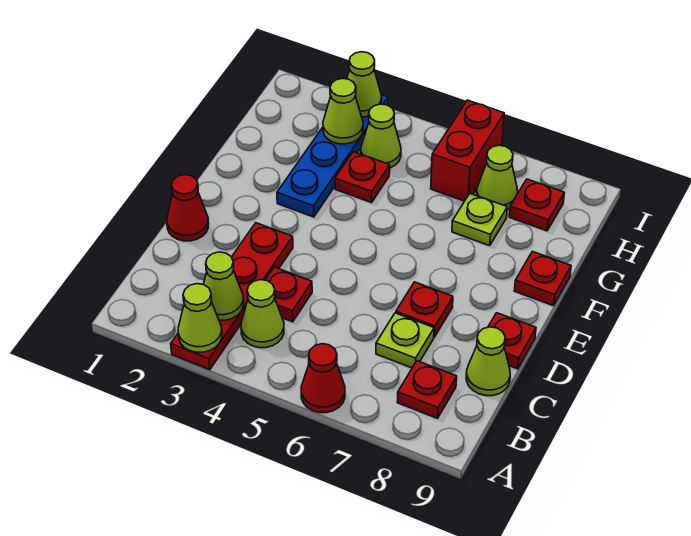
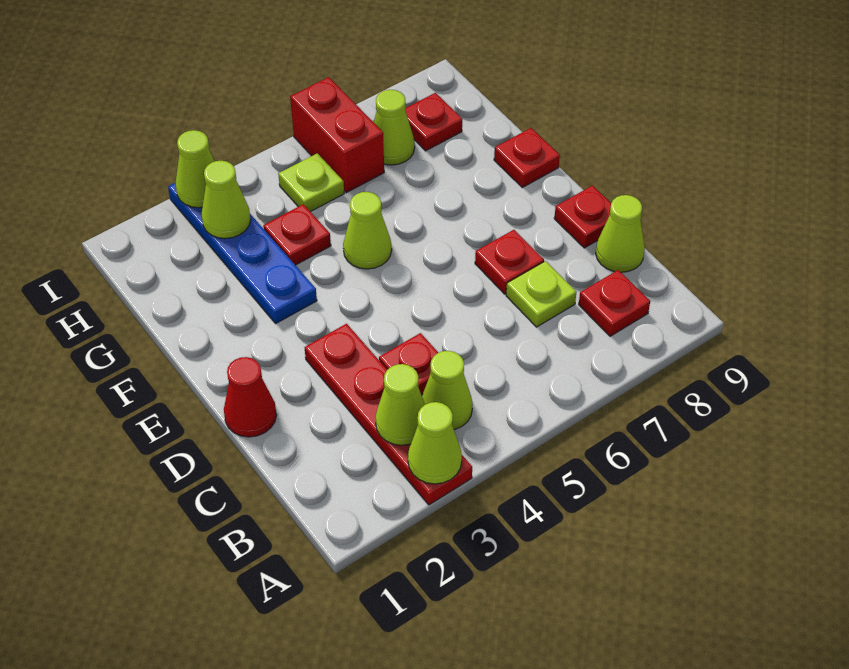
red cone A6 level 1 -> none
lime plate G7 level 1 -> lime plate H5 level 1
lime cone H4 level 1 -> lime cone F5 level 1

